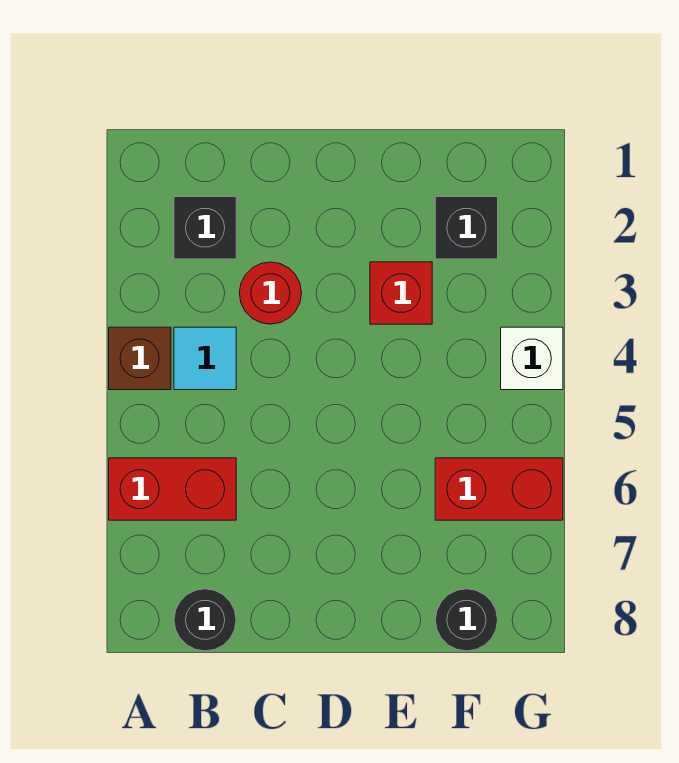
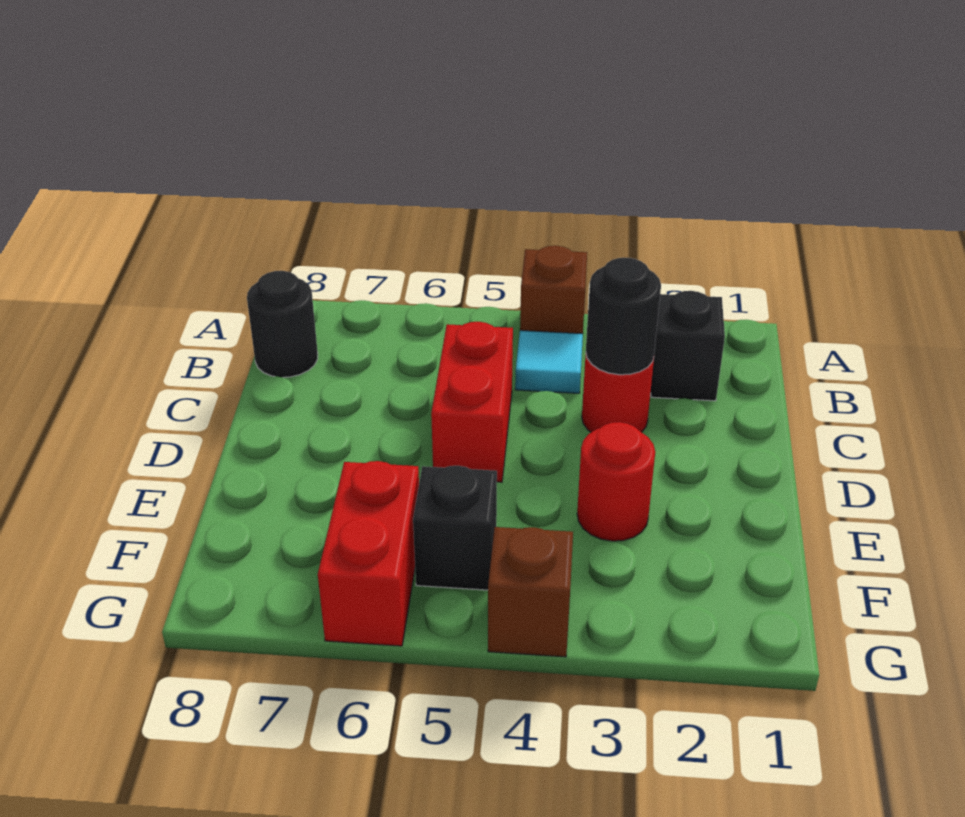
red brick A6:B6 level 1 -> red brick C5:D5 level 1
red brick E3 level 1 -> red round brick E3 level 1
black brick F2 level 1 -> black brick F5 level 1
black round brick F8 level 1 -> black round brick C3 level 2
white brick G4 level 1 -> brown brick G4 level 1

